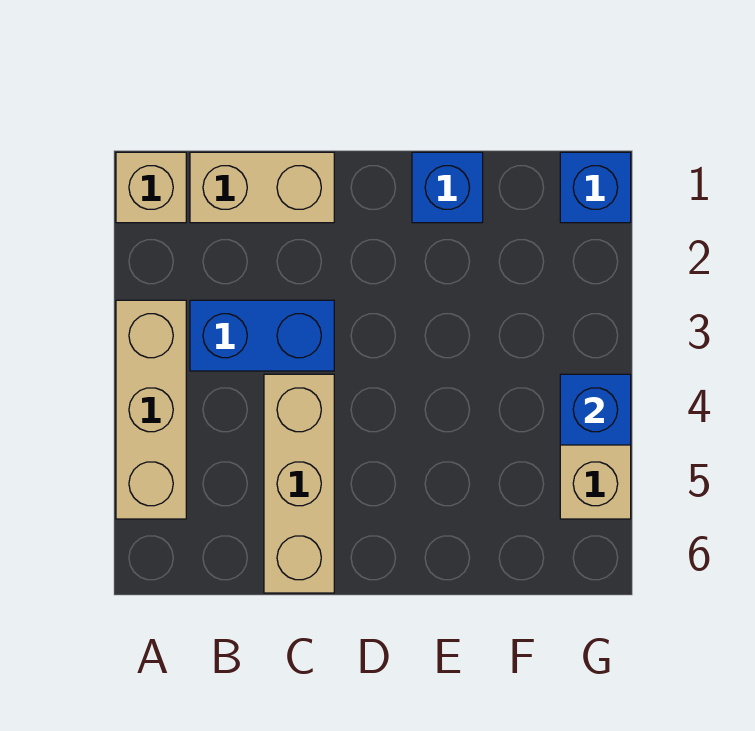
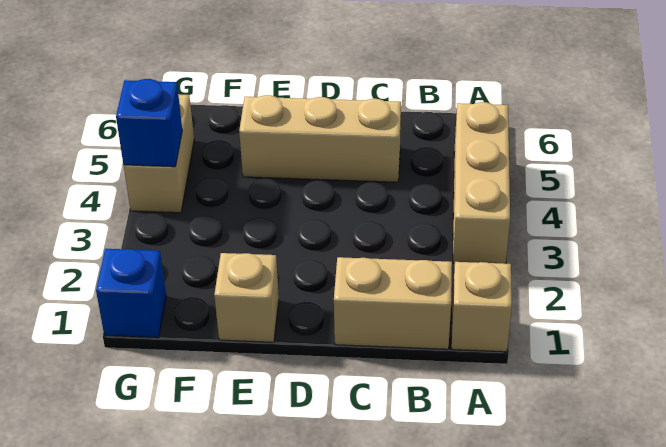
blue brick B3:C3 level 1 -> none
tan brick C4:C6 level 1 -> tan brick C5:E5 level 1
blue brick E1 level 1 -> tan brick E1 level 1

